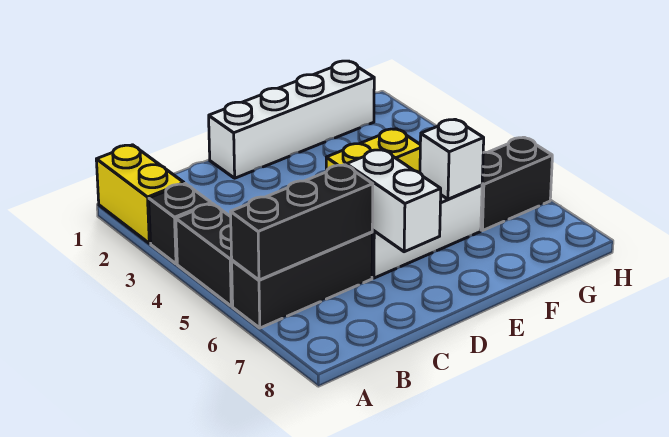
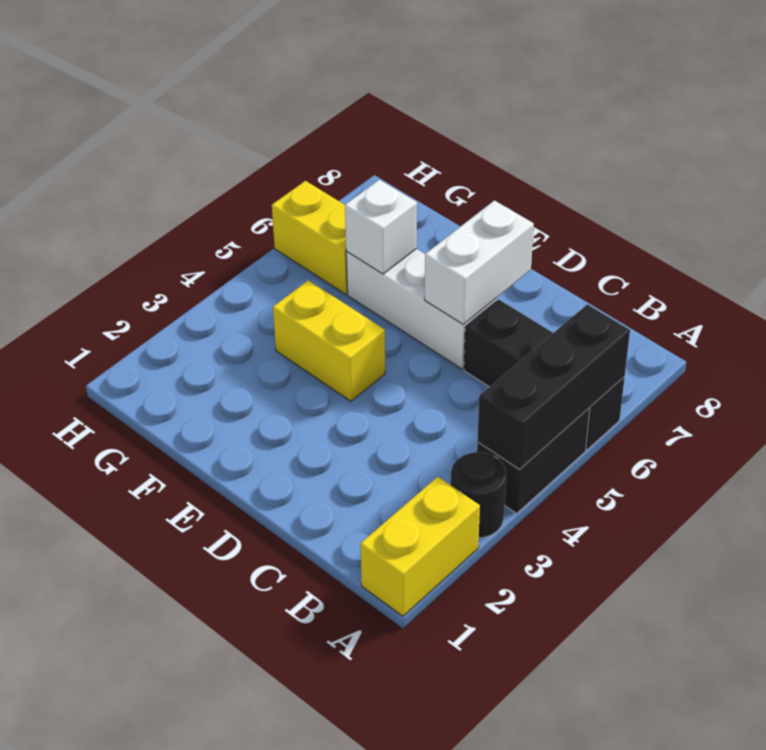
black brick A3 level 1 -> black round brick A3 level 1
black brick A6:C6 level 2 -> black brick A4:A6 level 2
white brick D1:G1 level 1 -> none
black brick G6:H6 level 1 -> yellow brick G6:H6 level 1

